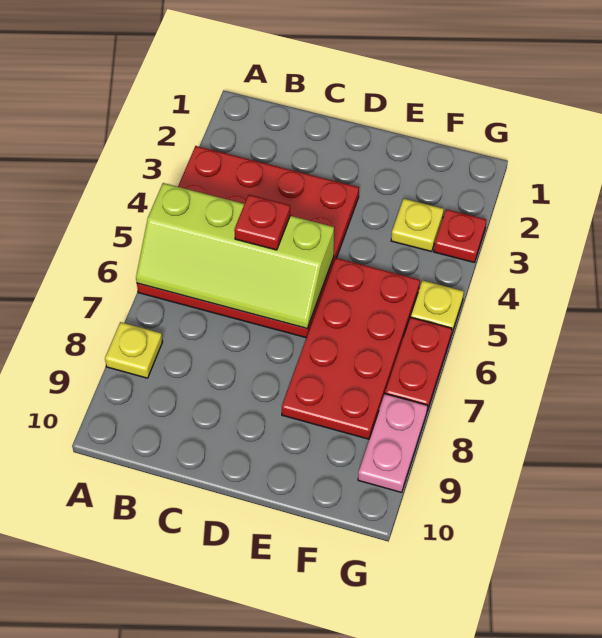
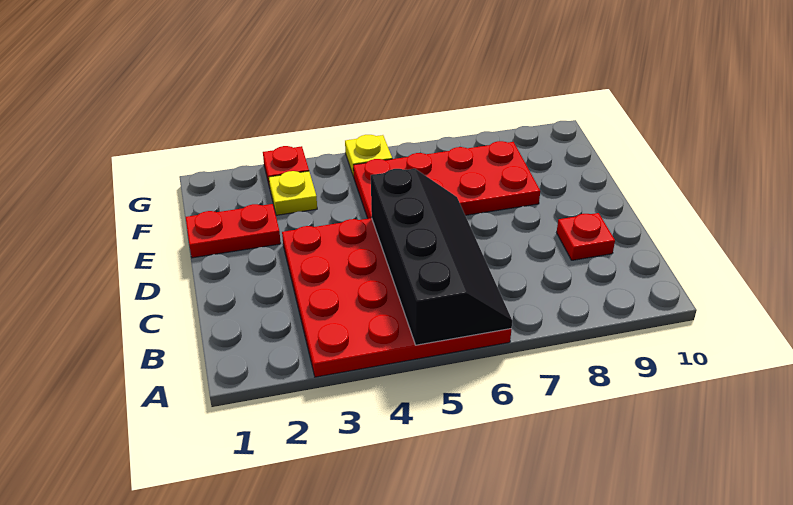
lime slope A5:D6 level 2 top 5 -> black slope A5:D6 level 2 top 5
yellow plate A8 level 1 -> none
red plate C5 level 3 -> red plate C9 level 1
red plate G6:G7 level 1 -> red plate E1:E2 level 1
pink plate G8:G9 level 1 -> none

